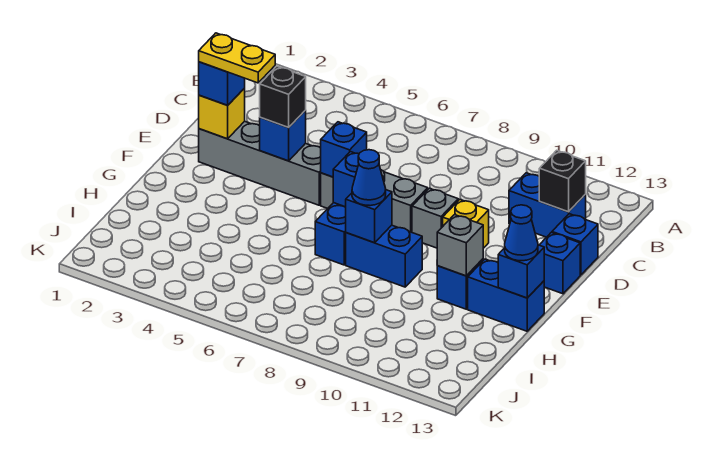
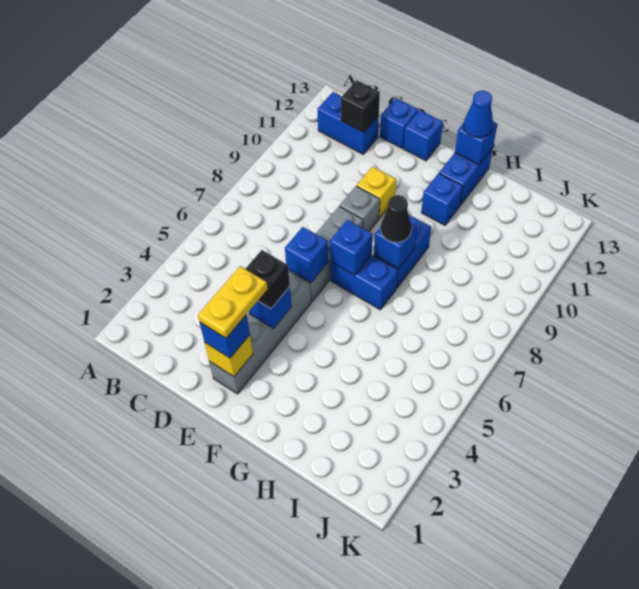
blue brick C11:C12 level 1 -> blue brick B12:C12 level 1
blue cone G8 level 3 -> black cone G8 level 3
grey brick G11 level 2 -> none

